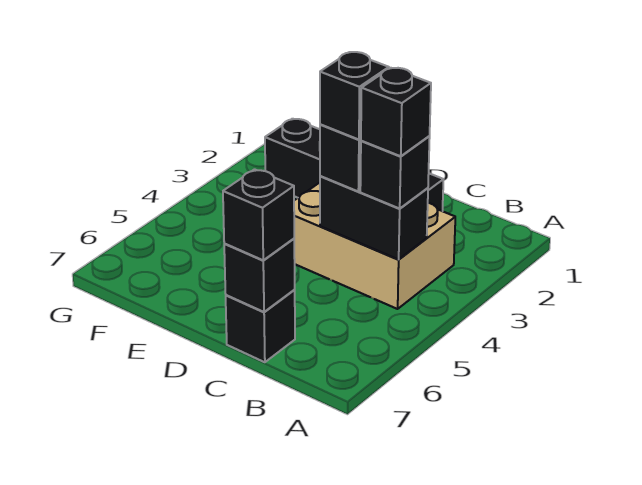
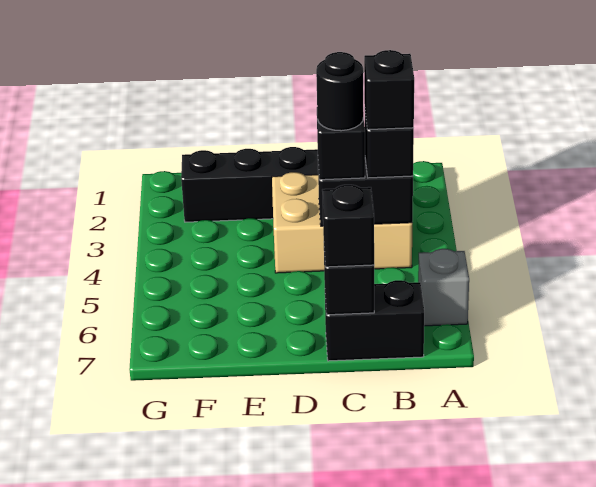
none -> grey brick A6 level 1
black brick C4 level 4 -> black round brick C4 level 4
black brick C7 level 1 -> black brick B7:C7 level 1

